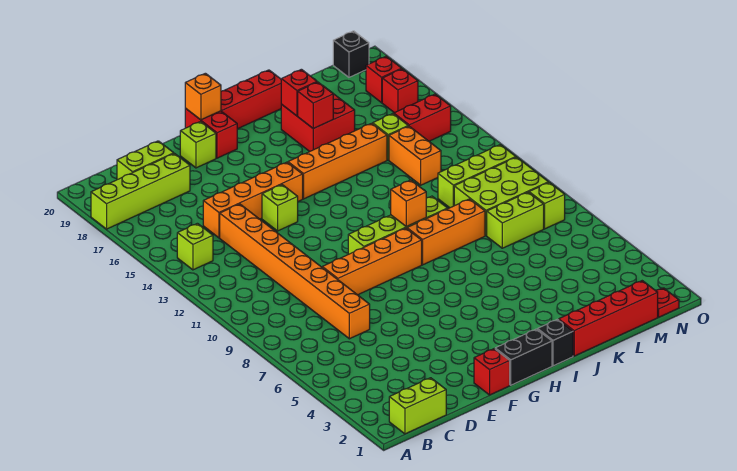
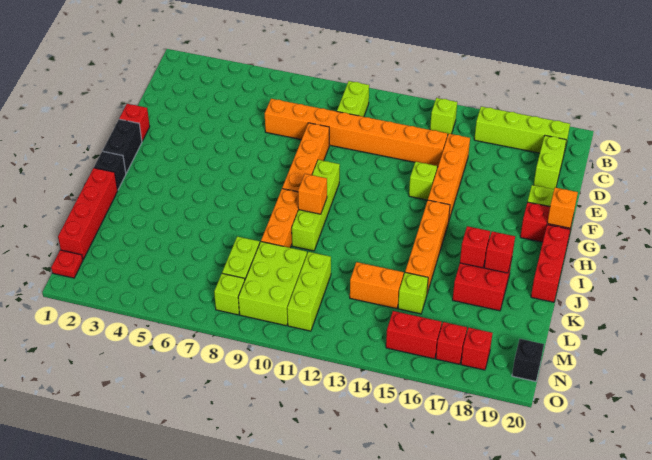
lime brick A18:D18 level 1 -> lime brick B16:B19 level 1
lime brick B1:C1 level 1 -> lime brick B10:C10 level 1
red brick M15:N15 level 1 -> red brick N15:N16 level 1

